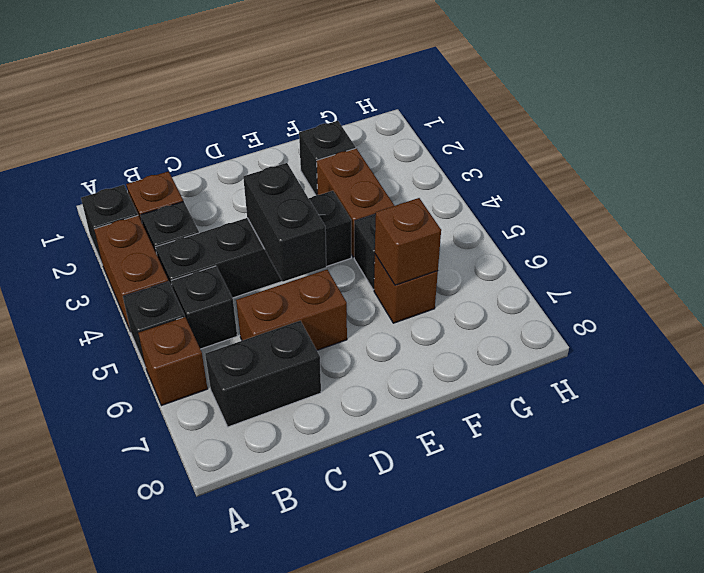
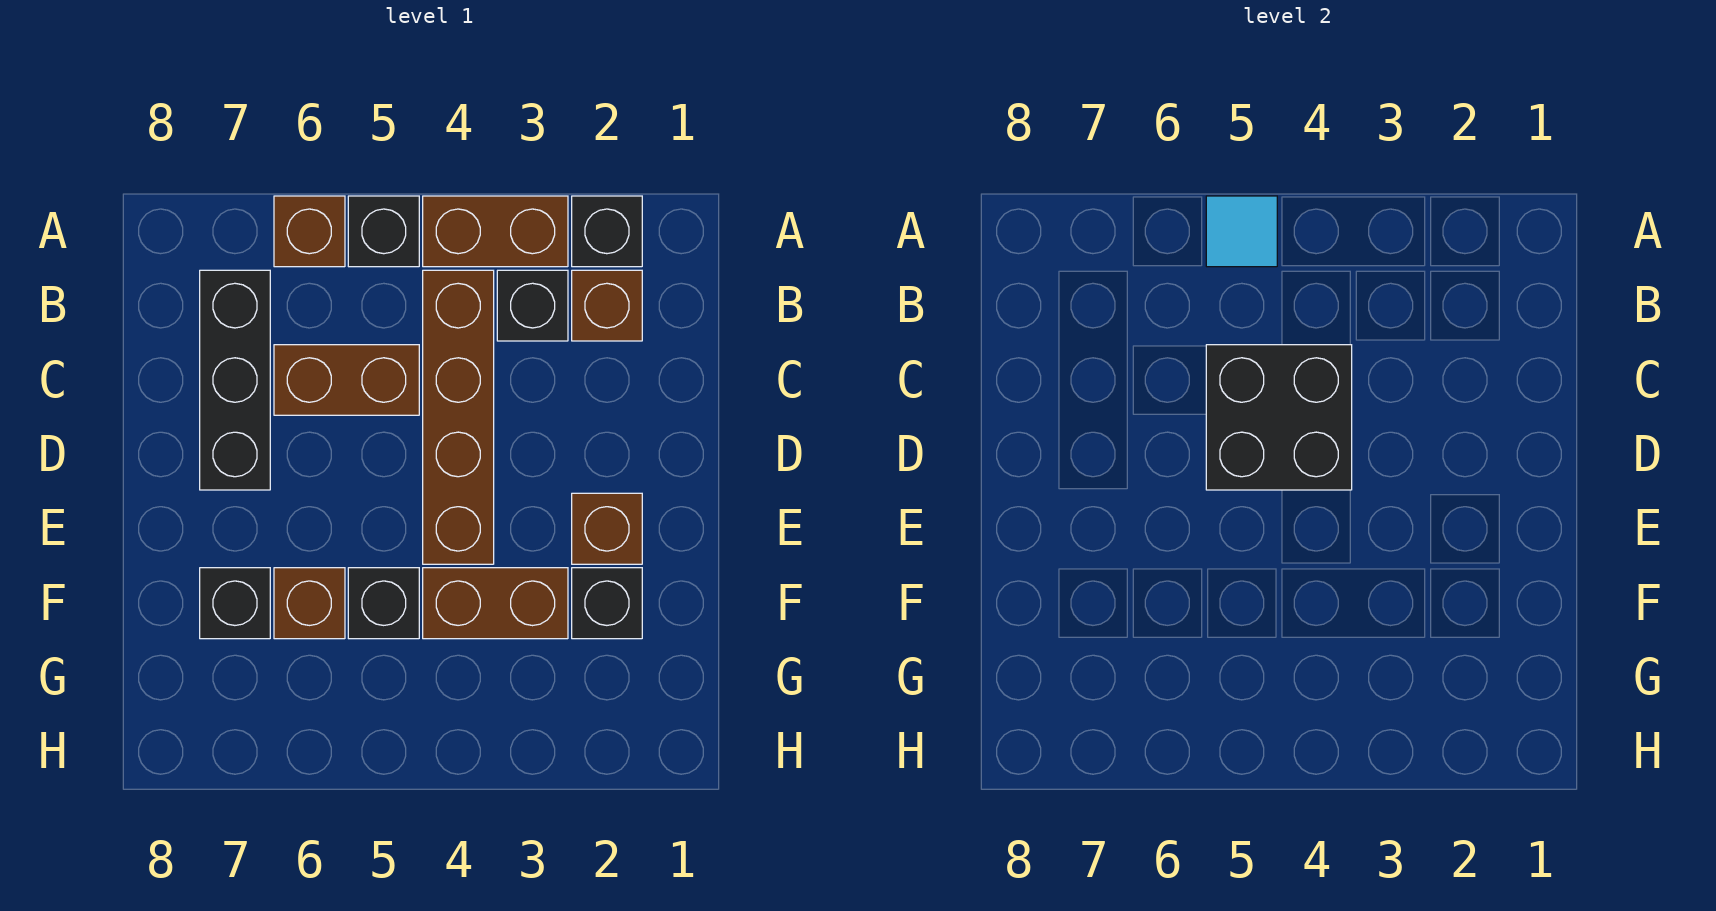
none -> cyan tile A5 level 2
black brick B4:E4 level 1 -> brown brick B4:E4 level 1
black brick B5 level 1 -> black brick F7 level 1
black brick B7:C7 level 1 -> black brick B7:D7 level 1
brown brick C6:D6 level 1 -> brown brick C5:C6 level 1
black brick D4:D5 level 2 -> black brick C4:D5 level 2
brown brick F6 level 2 -> brown brick E2 level 1

